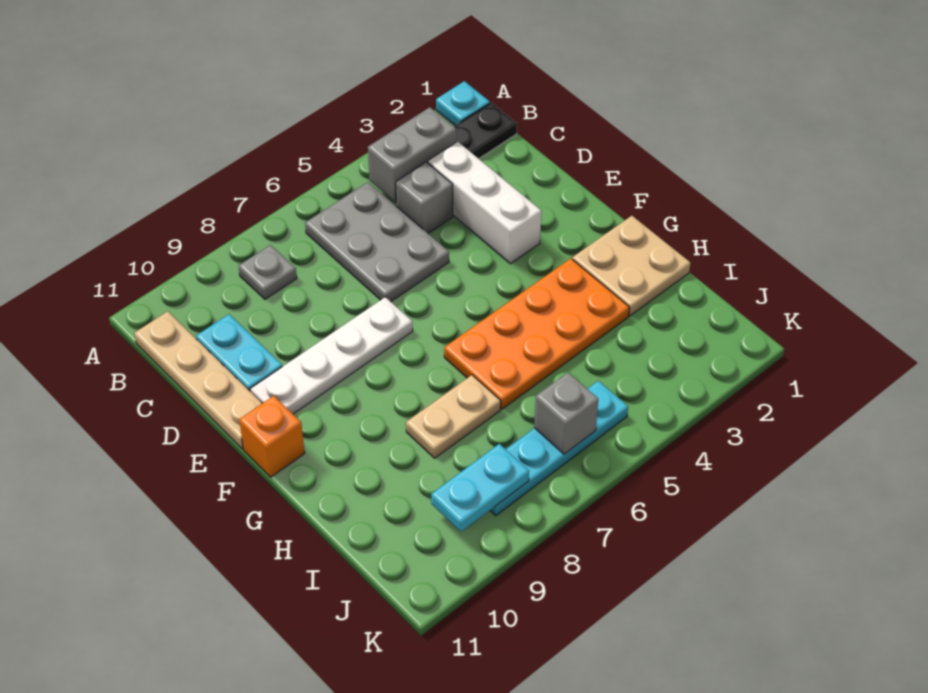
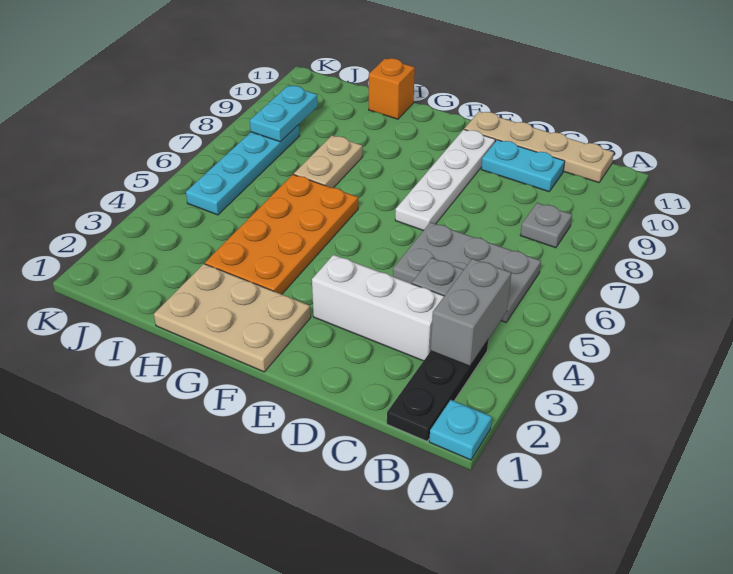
orange brick F11 level 1 -> orange brick H11 level 1
tan plate G1:H2 level 1 -> tan plate F1:H2 level 1
grey brick J6 level 2 -> none

